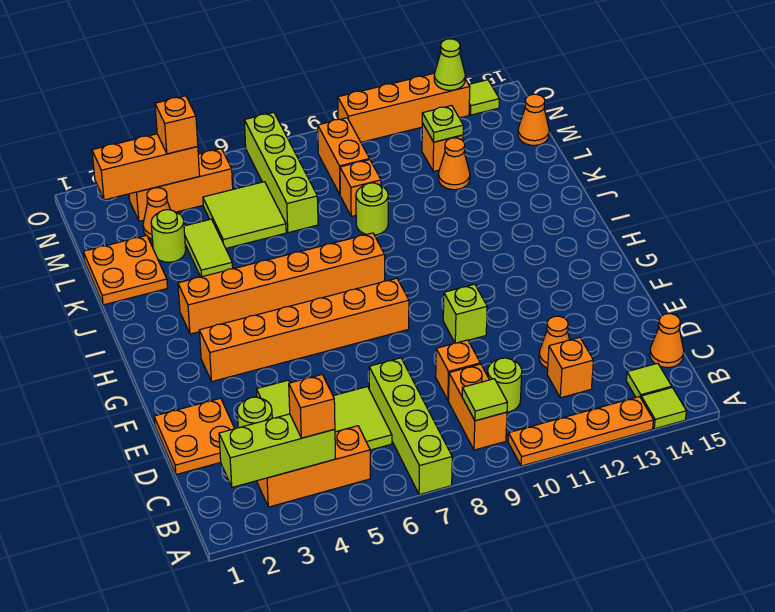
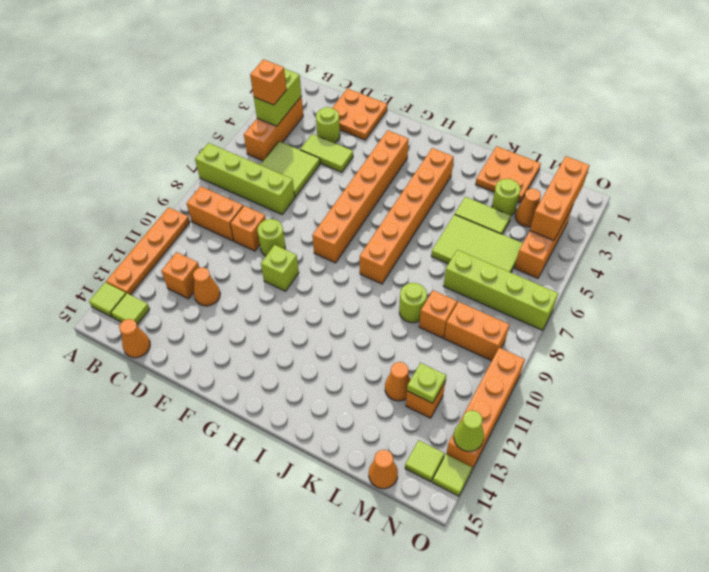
lime brick B2:B4 level 2 -> lime brick B3:B4 level 2
lime tile B9 level 2 -> lime tile N14 level 1
lime round brick C10 level 1 -> lime round brick E9 level 1
lime tile L5:M6 level 1 -> lime tile K5:M6 level 1
orange brick N4 level 3 -> none

